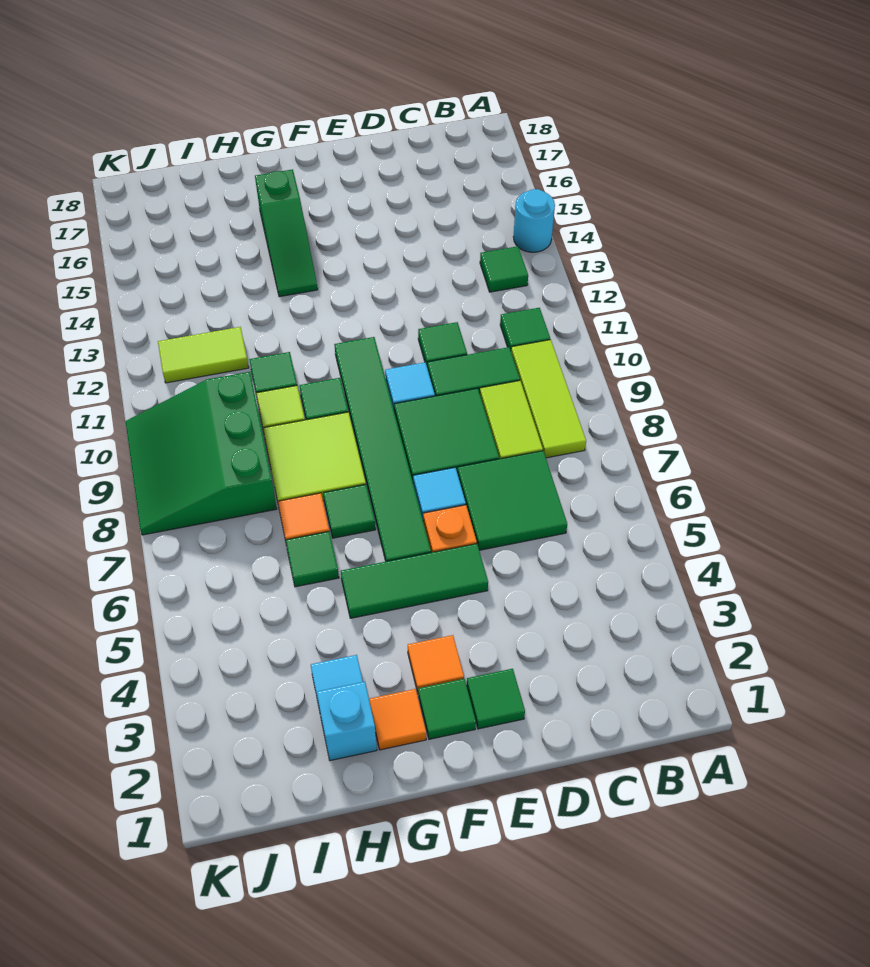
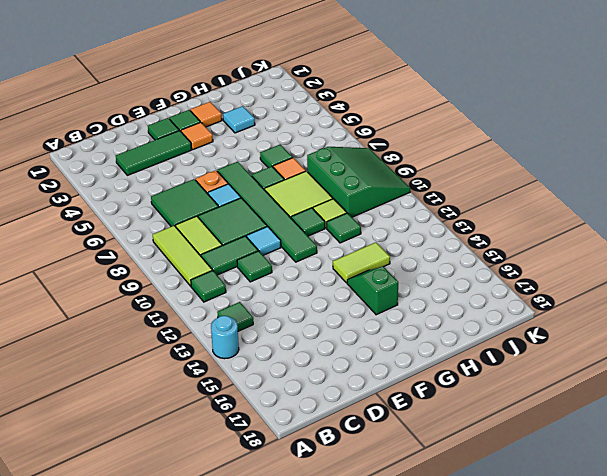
green tile E5:G5 level 1 -> green tile C3:E3 level 1
green slope G14:G16 level 1 top 16 -> green slope G14:G15 level 1 top 15
cyan brick H2 level 1 -> none
lime tile I12:J12 level 1 -> lime tile G13:H13 level 1

